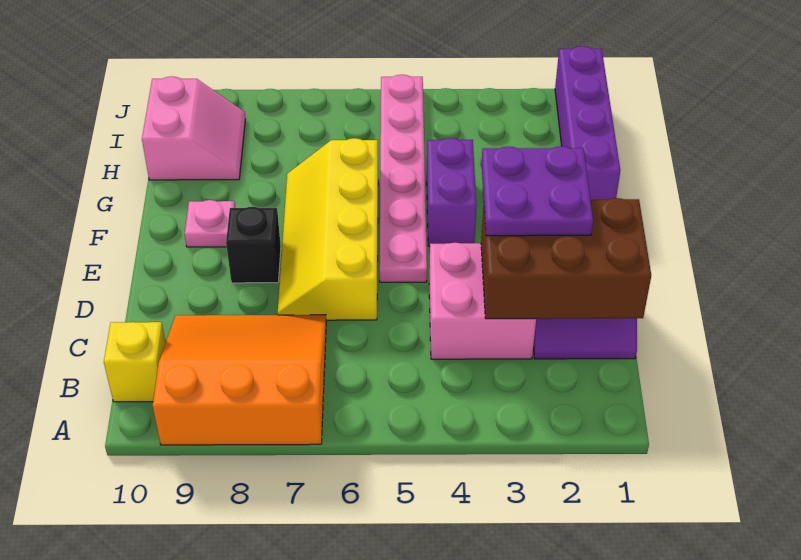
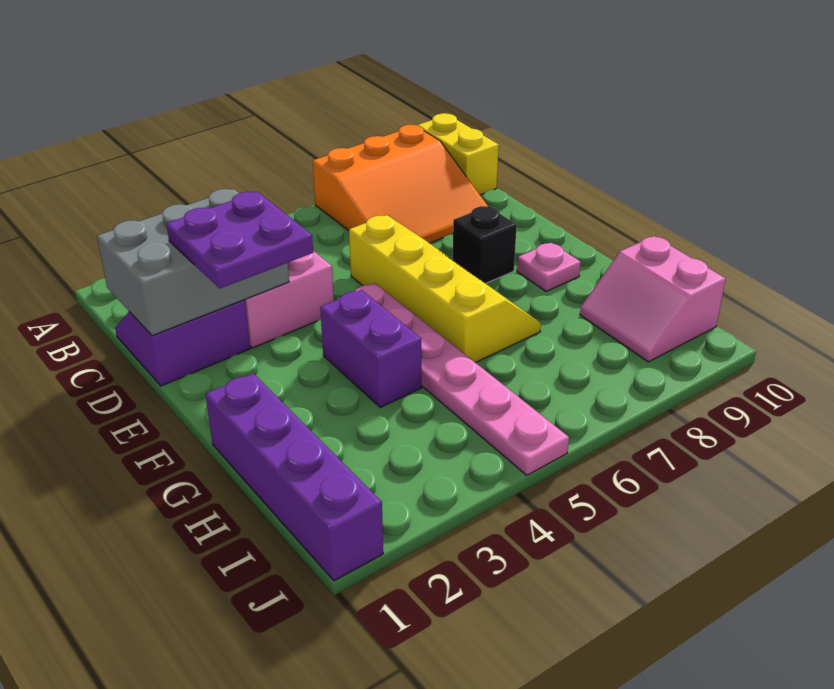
yellow brick B10 level 1 -> yellow brick A10:B10 level 1
brown brick C1:D3 level 2 -> grey brick C1:D3 level 2

